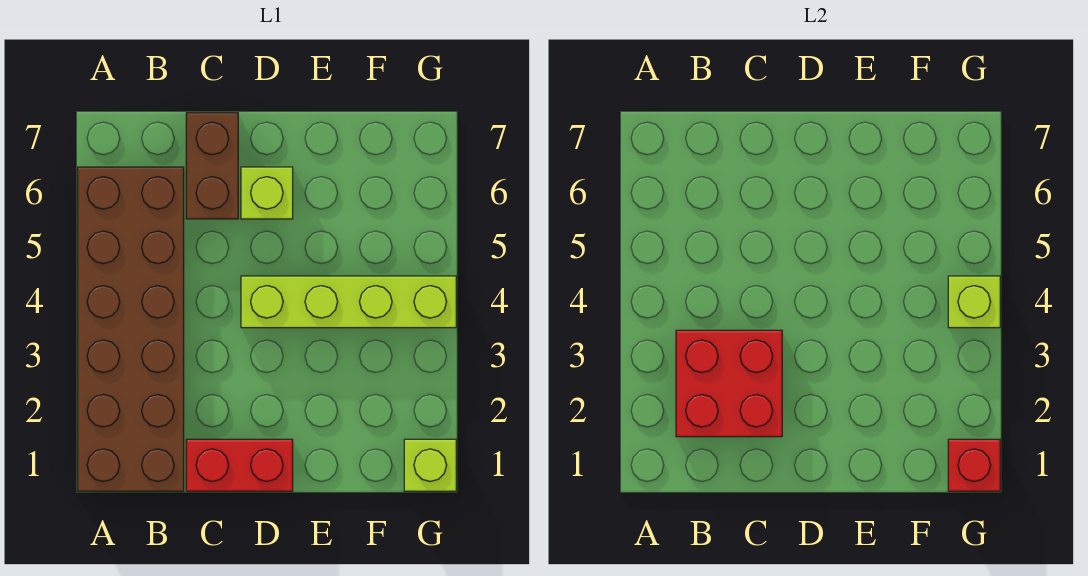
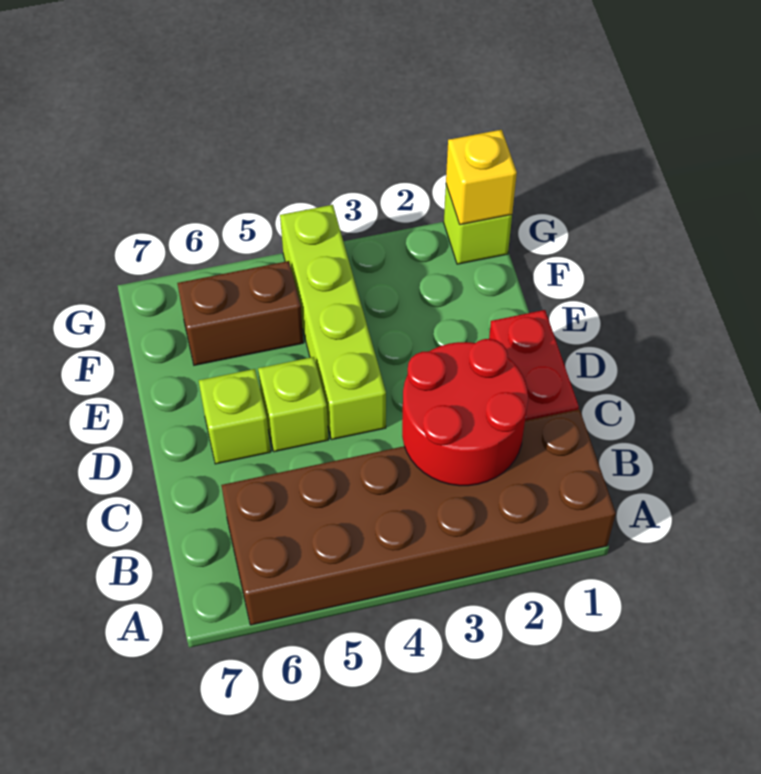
red brick B2:C3 level 2 -> red round brick B2:C3 level 2
brown brick C6:C7 level 1 -> brown brick F5:F6 level 1
red brick G1 level 2 -> yellow brick G1 level 2
lime brick G4 level 2 -> lime brick D5 level 1

